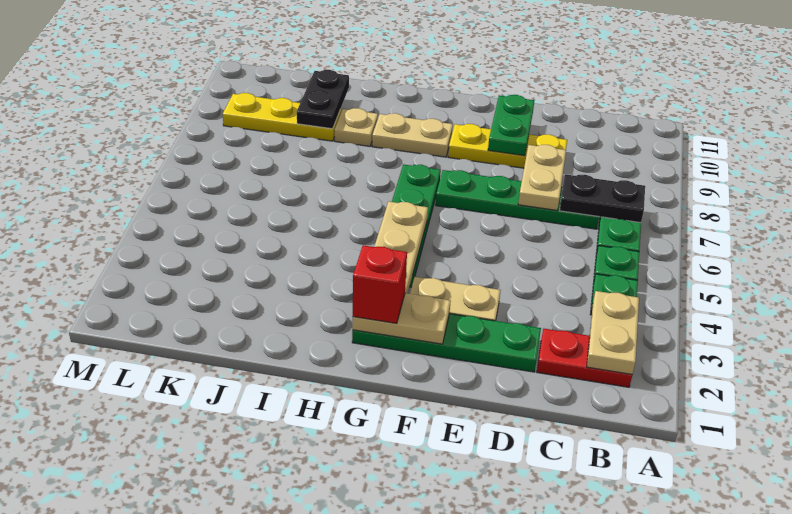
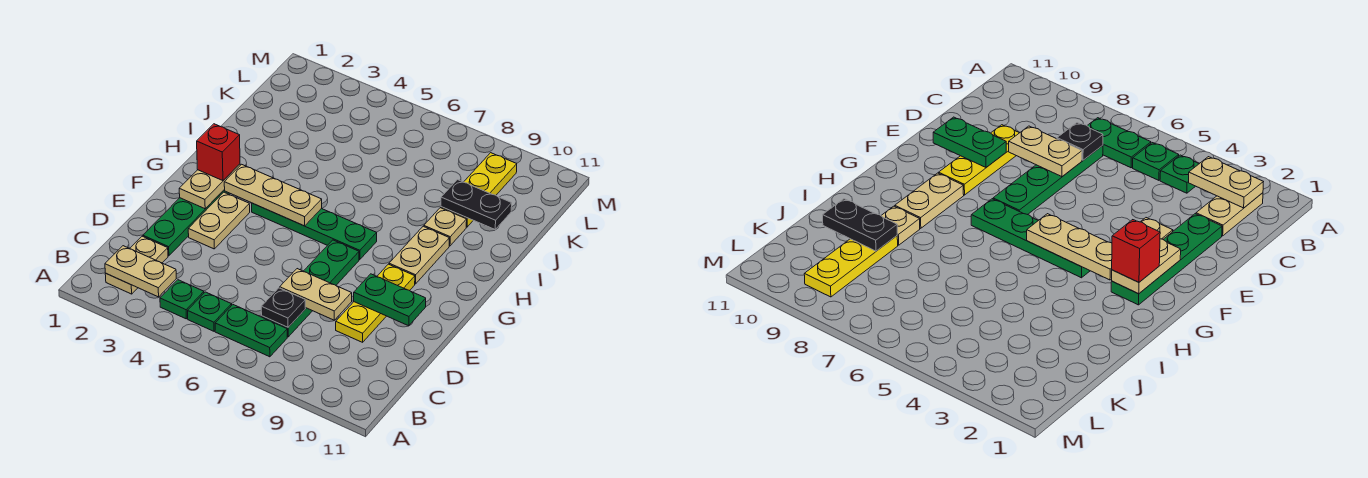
red plate B2:C2 level 1 -> tan plate B2:C2 level 1
black plate B7:C7 level 2 -> black plate C7 level 2

